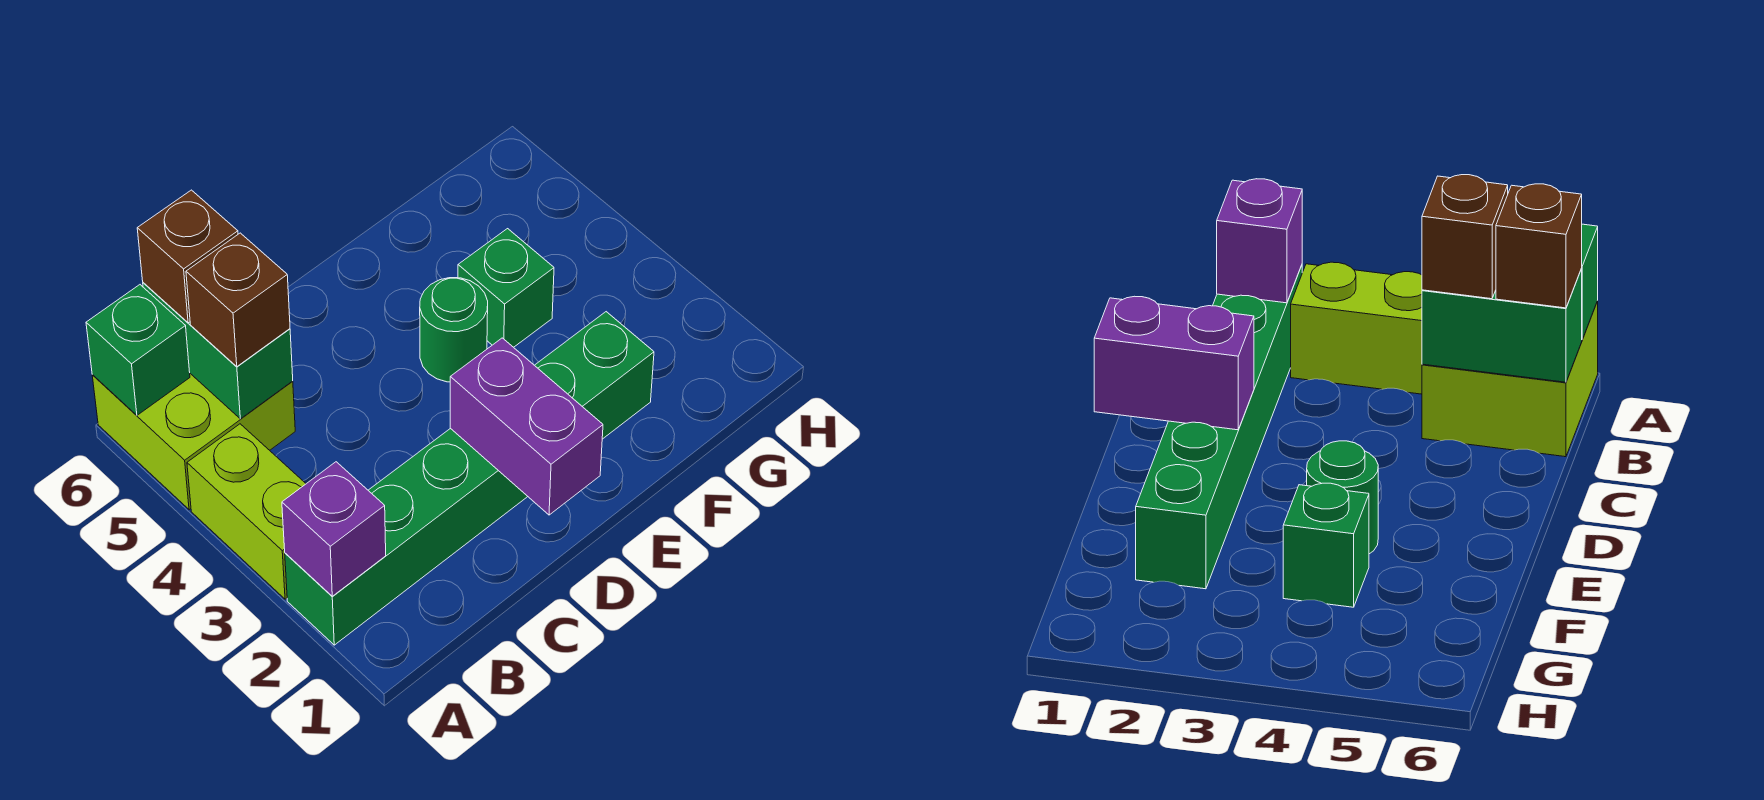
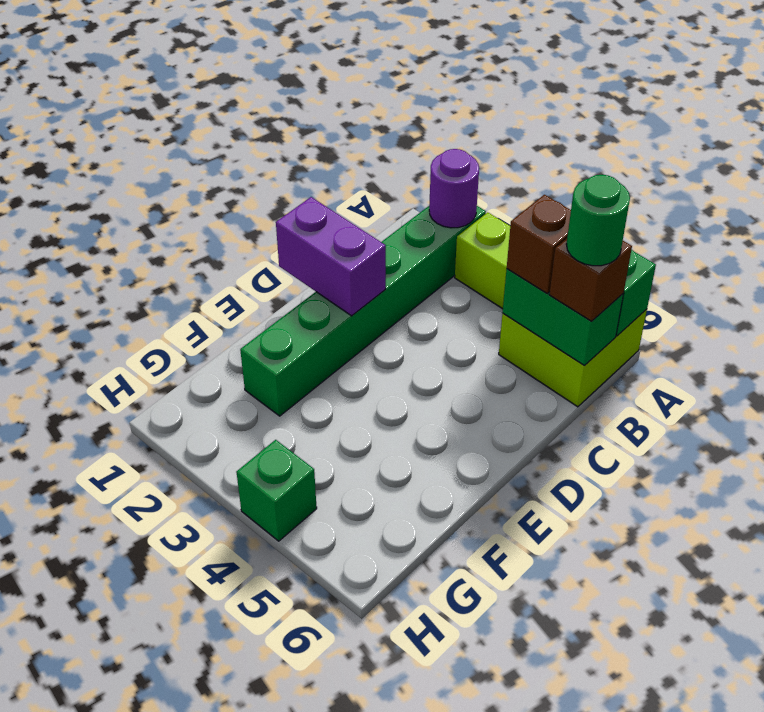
purple brick A2 level 2 -> purple round brick A2 level 2
green round brick E4 level 1 -> green round brick B6 level 4
green brick F4 level 1 -> green brick H4 level 1

